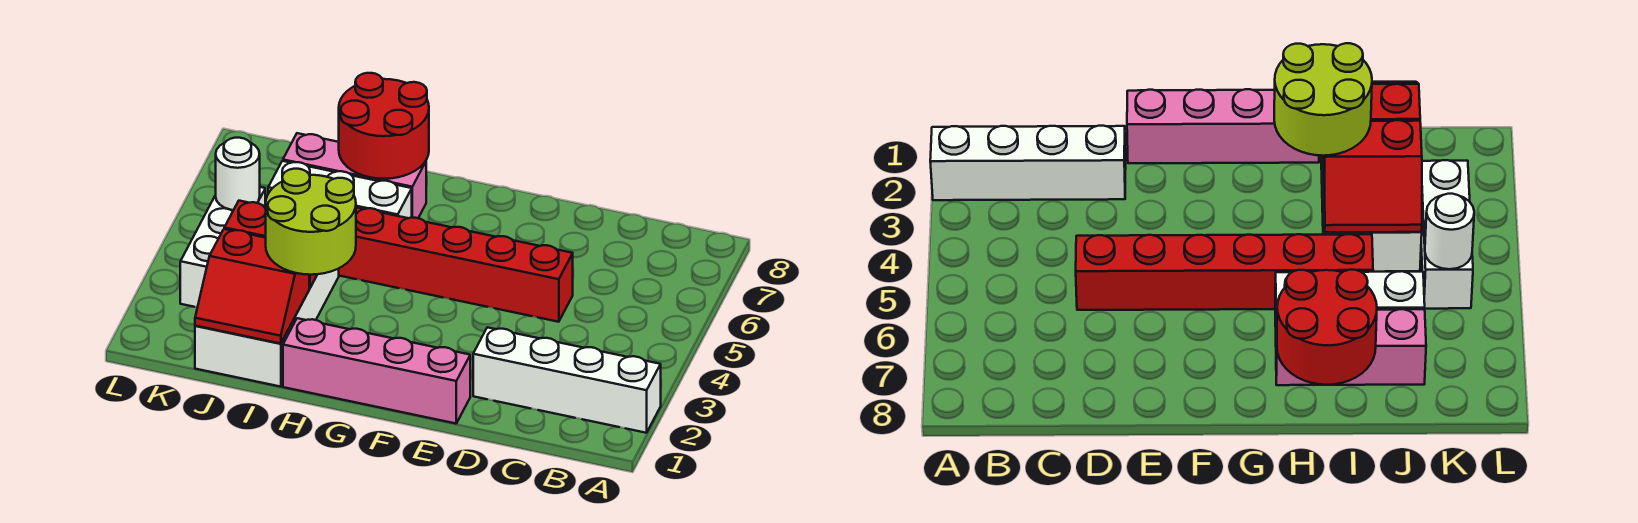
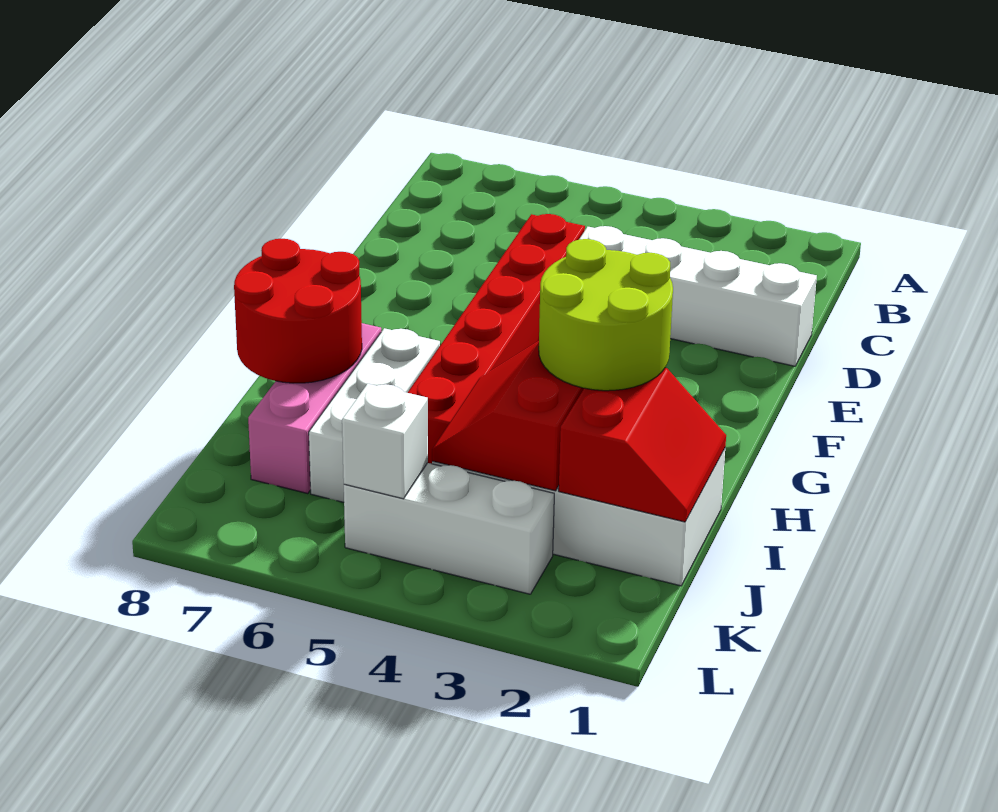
white brick A2:D2 level 1 -> white brick D1:D4 level 1
pink brick E1:H1 level 1 -> none
white round brick K5 level 2 -> white brick K5 level 2

